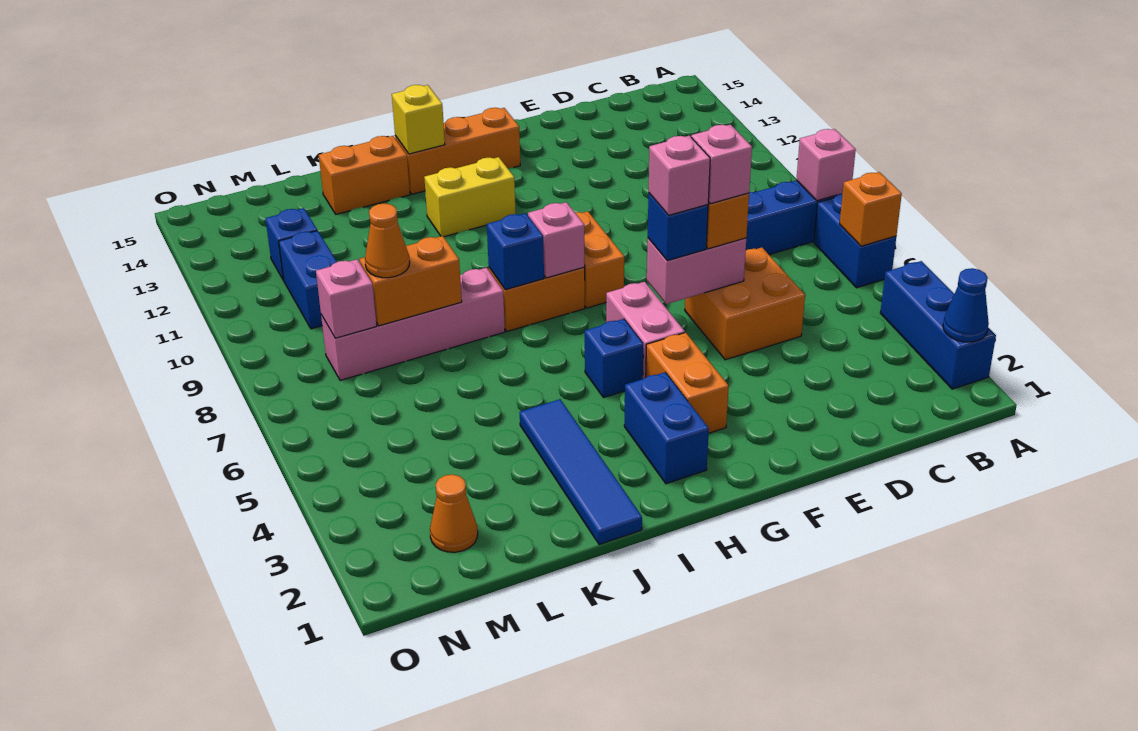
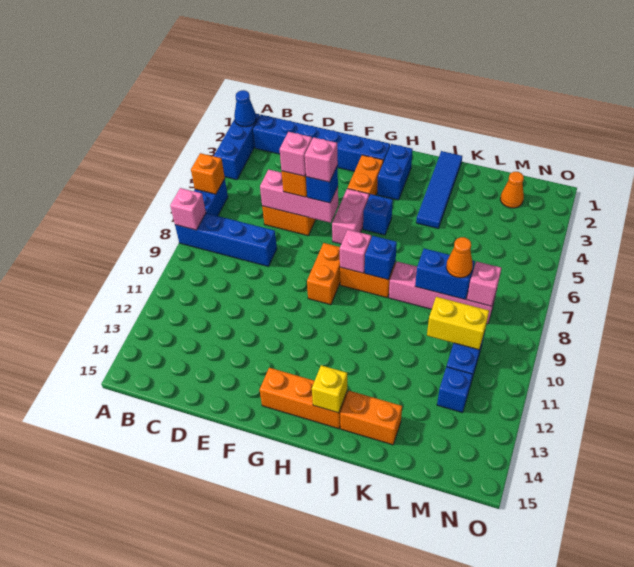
none -> blue brick B2:G2 level 1
pink brick E6:F6 level 2 -> pink brick D6:F6 level 2
yellow brick H12:I12 level 1 -> yellow brick L10:M10 level 2
orange brick K8:L8 level 2 -> blue brick K8:L8 level 2

